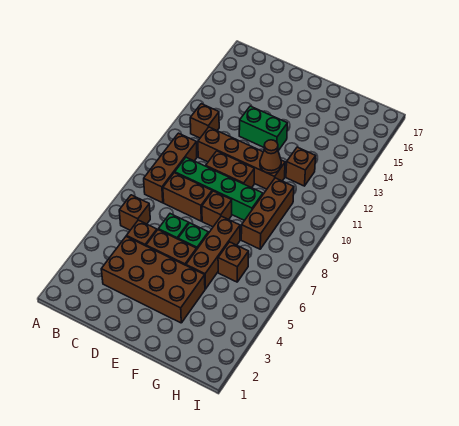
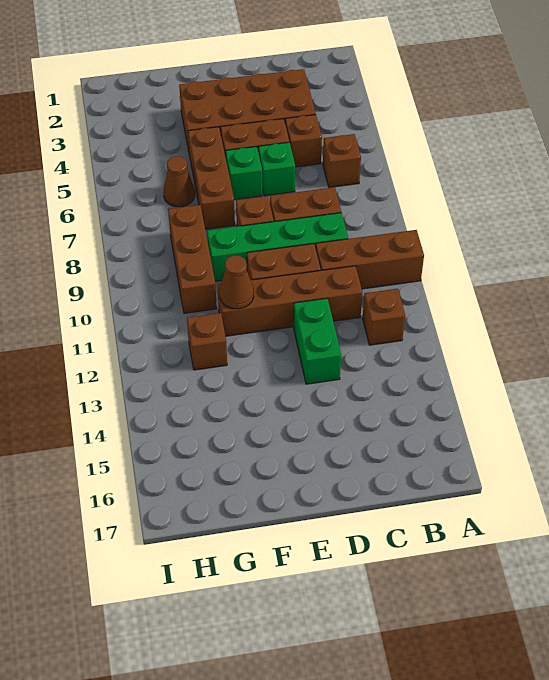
brown brick B8:B10 level 1 -> brown brick A10:C10 level 1
green brick D13:E13 level 1 -> green brick D12:D13 level 1
brown brick G6 level 1 -> brown cone G6 level 1

